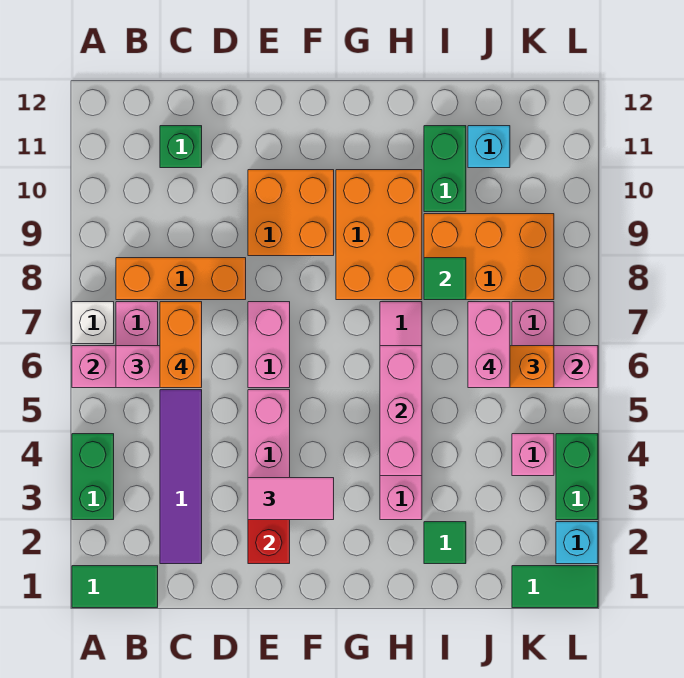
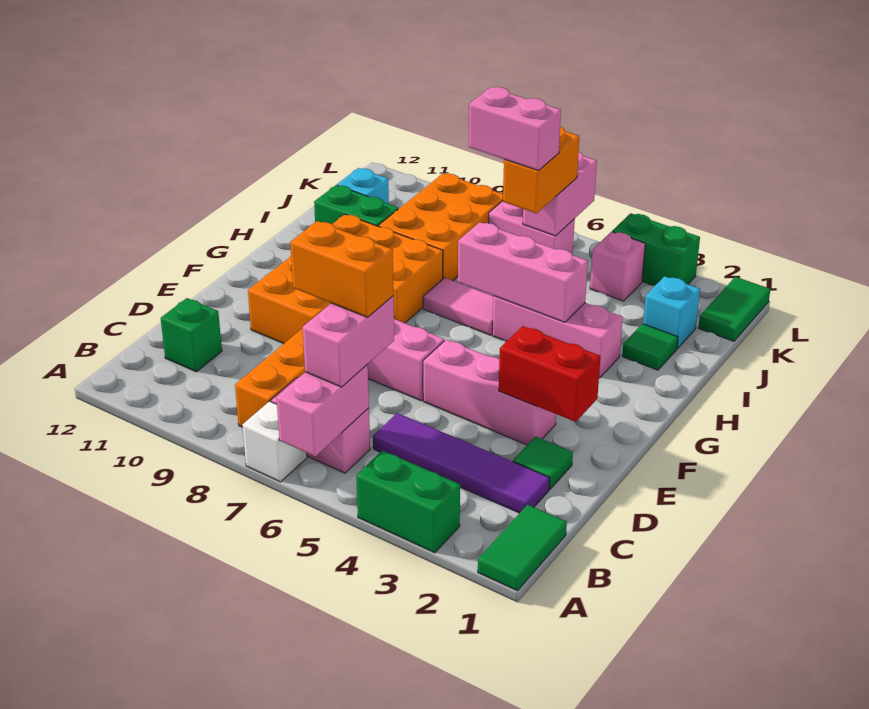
pink tile E3:F3 level 3 -> none
green tile I8 level 2 -> green tile D2 level 1
cyan brick L2 level 1 -> cyan brick J2 level 1

